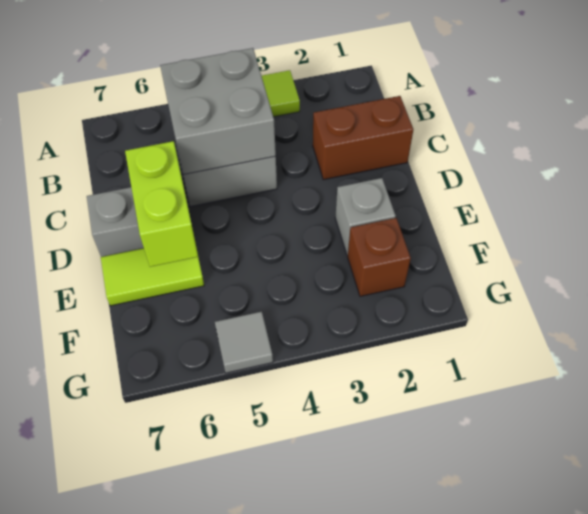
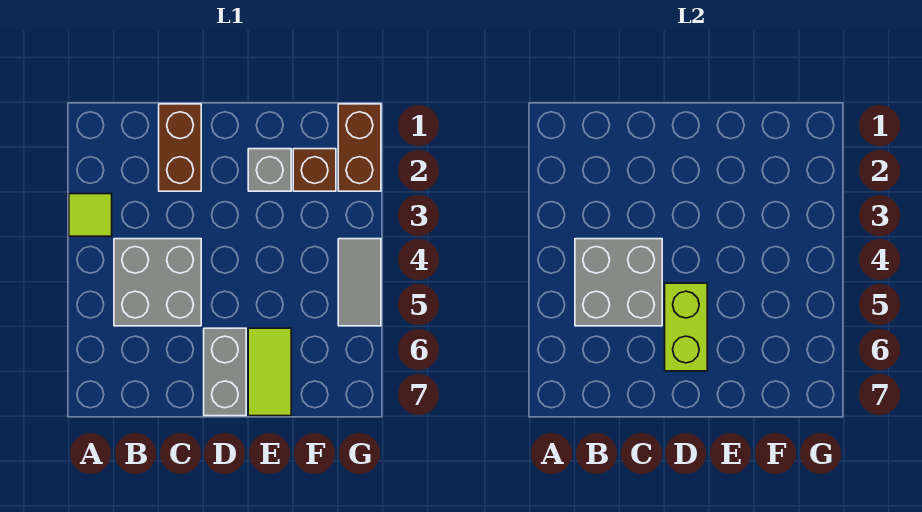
lime brick D6:E6 level 2 -> lime brick D5:D6 level 2
none -> brown brick G1:G2 level 1
grey tile G5 level 1 -> grey tile G4:G5 level 1

